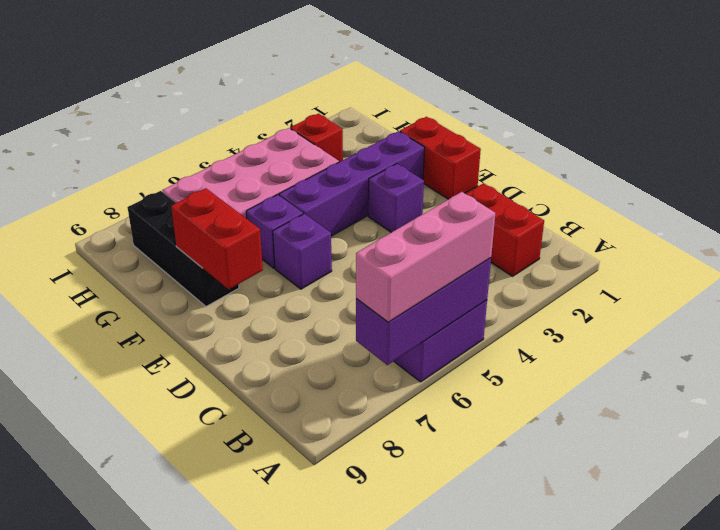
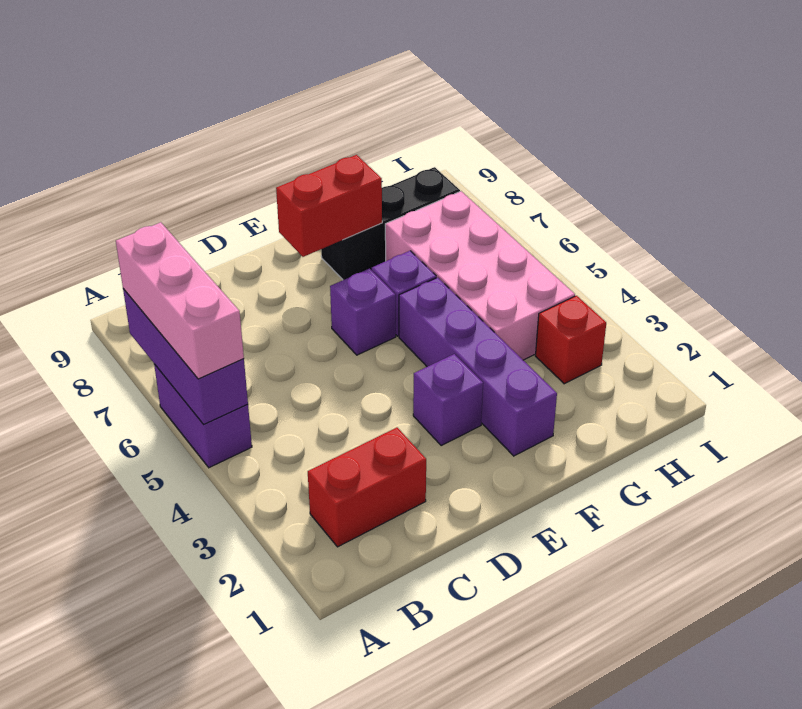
red brick E1:F1 level 1 -> none

